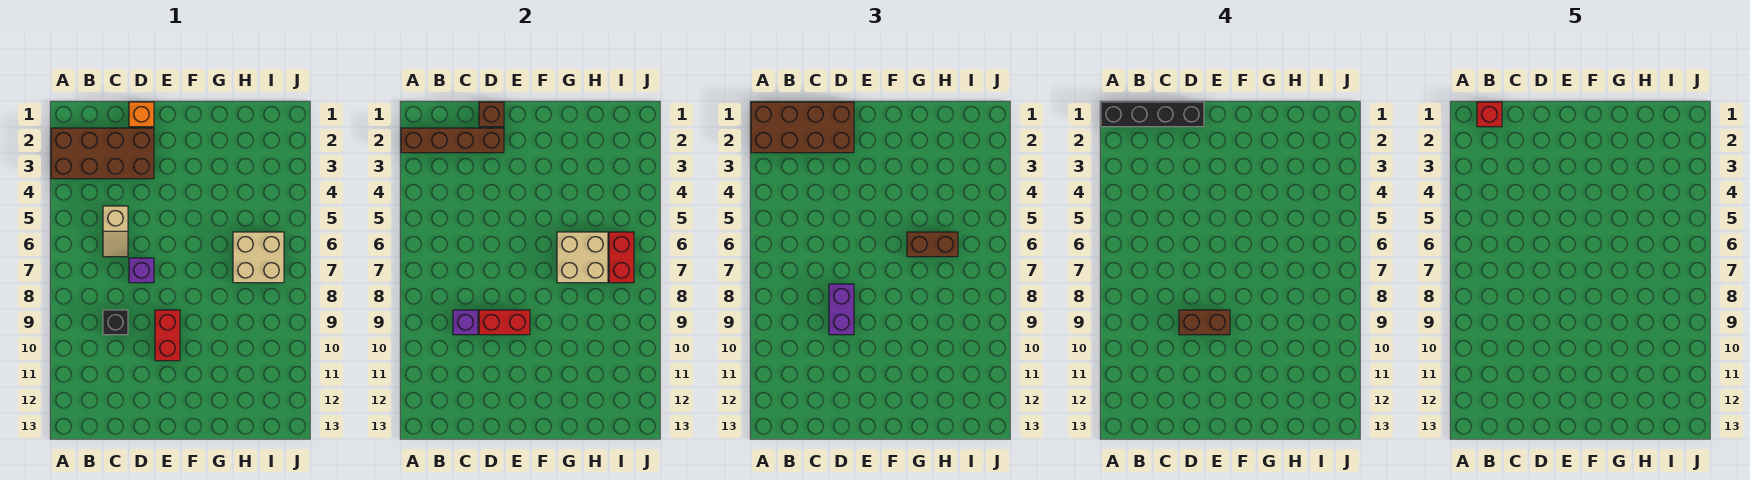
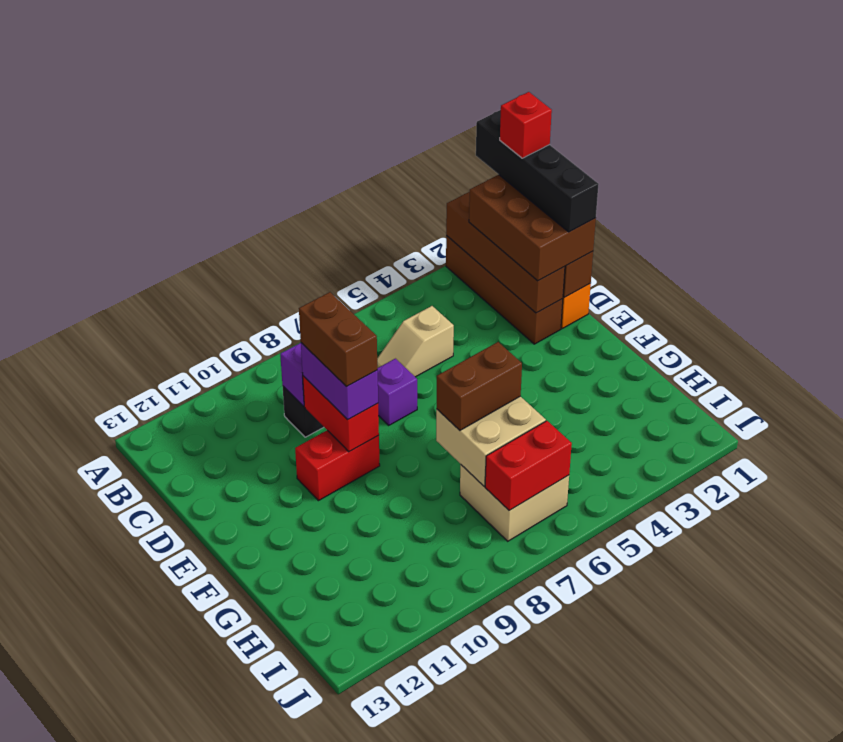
brown brick A1:D2 level 3 -> brown brick B1:D2 level 3
brown brick A2:D3 level 1 -> brown brick A2:D2 level 1
purple brick D8:D9 level 3 -> purple brick D9:E9 level 3
brown brick G6:H6 level 3 -> brown brick G6:G7 level 3

